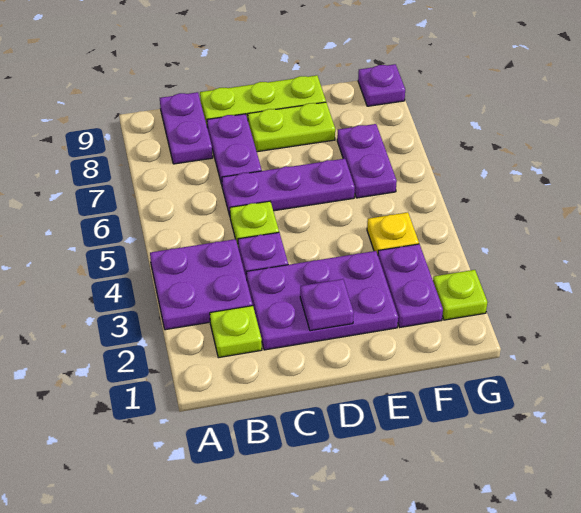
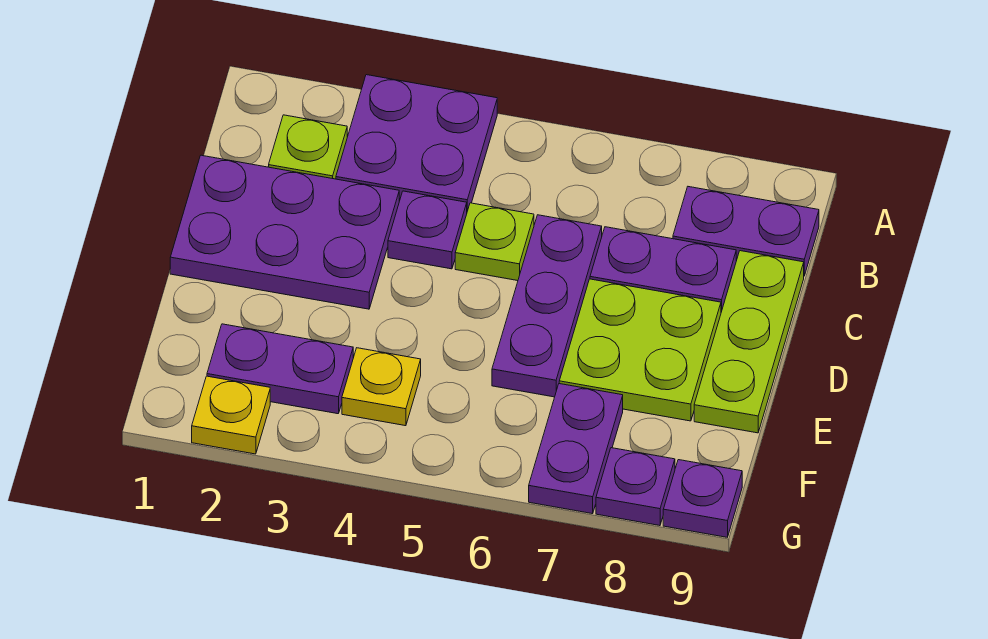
purple plate C2:E3 level 1 -> purple plate C1:D3 level 1
purple plate D2 level 2 -> purple plate G8 level 1
lime plate D8:E8 level 1 -> lime plate D7:E8 level 1
purple plate F6:F7 level 1 -> purple plate F7:G7 level 1
lime plate G2 level 1 -> yellow plate G2 level 1

